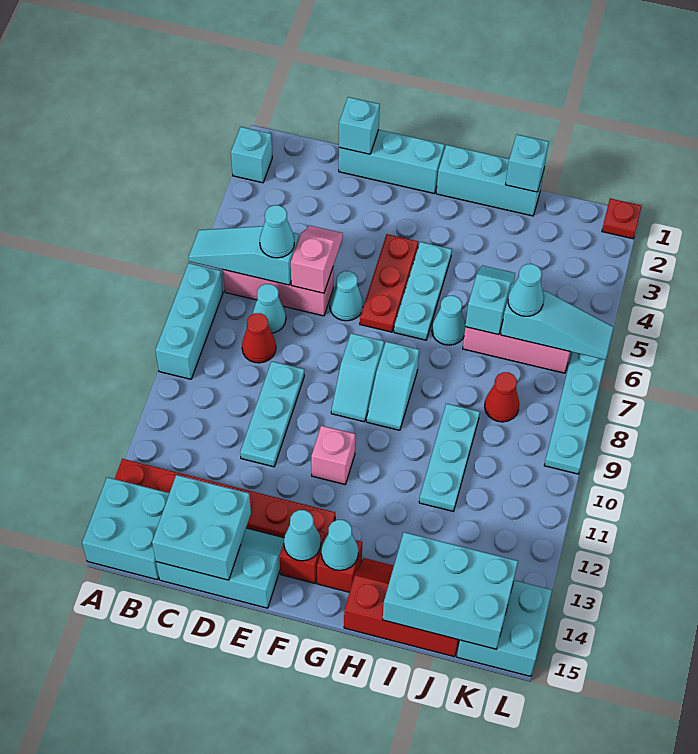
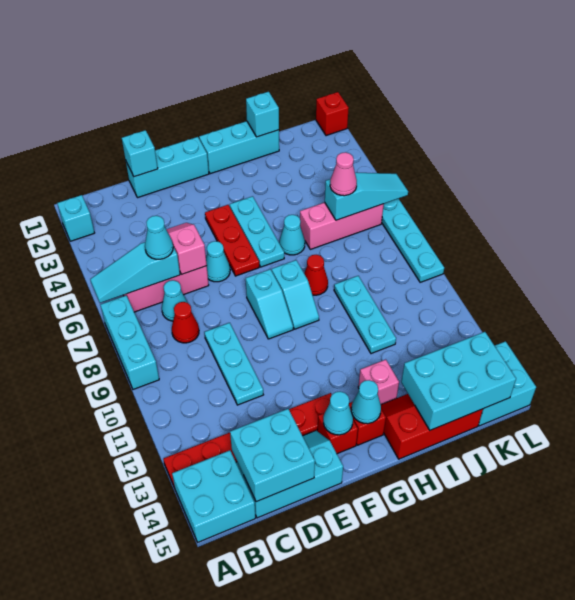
pink brick F11 level 1 -> pink brick H13 level 1
cyan slope I5:I6 level 2 top 6 -> none
cyan cone J6 level 3 -> pink cone J6 level 3
red cone J8 level 1 -> red cone H8 level 1
red plate L1 level 1 -> red brick L1 level 1

